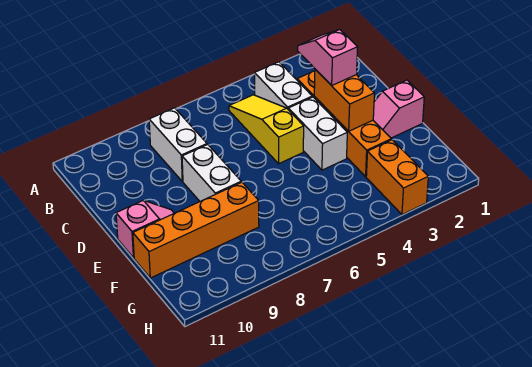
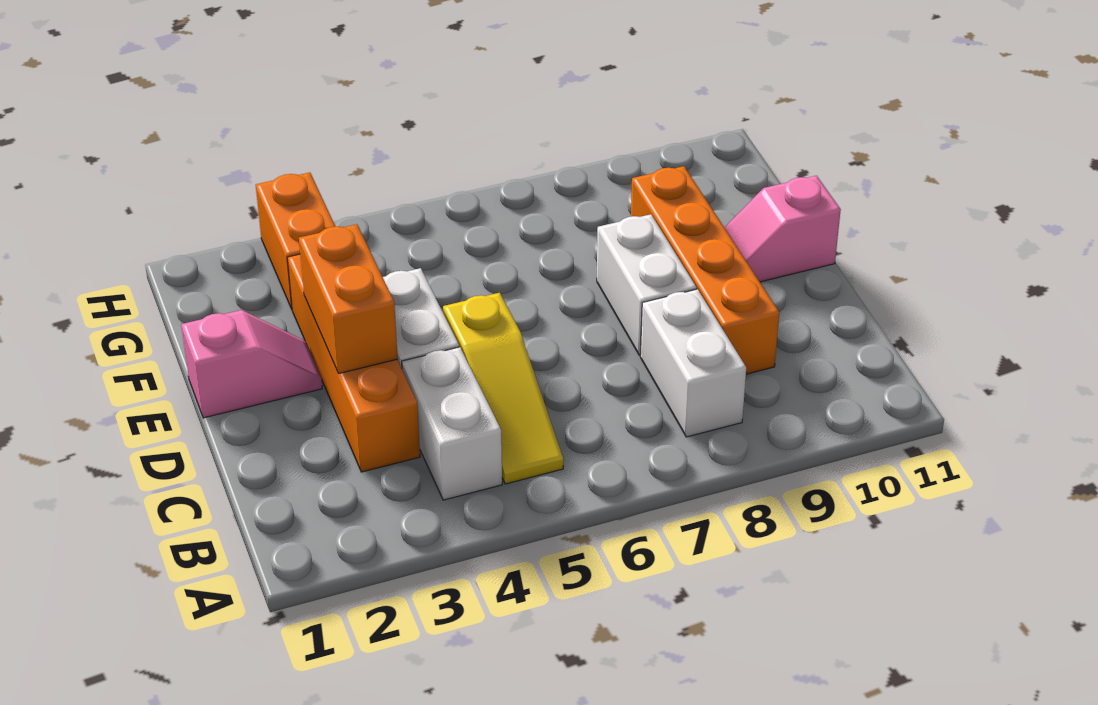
pink slope C3:D3 level 3 top D -> none
orange brick F8:F11 level 1 -> orange brick C9:F9 level 1

